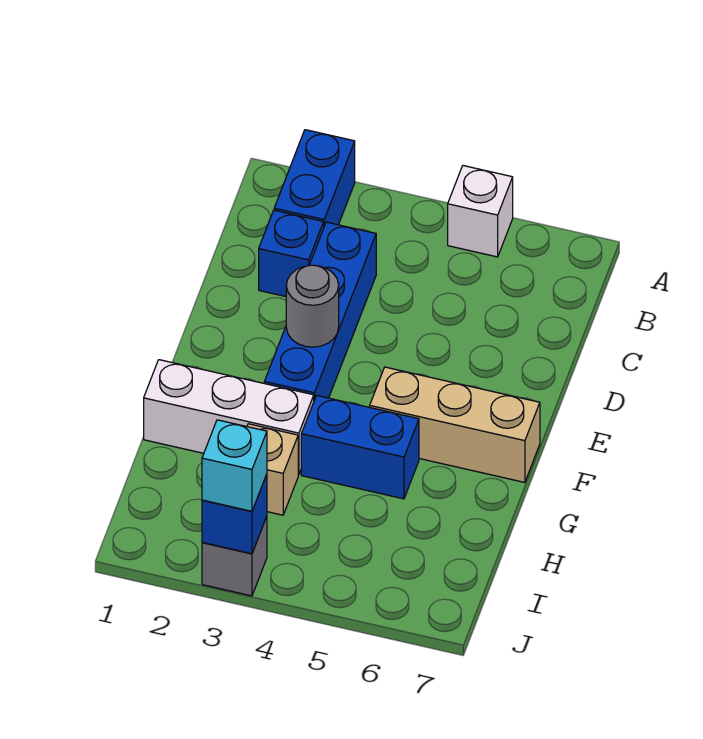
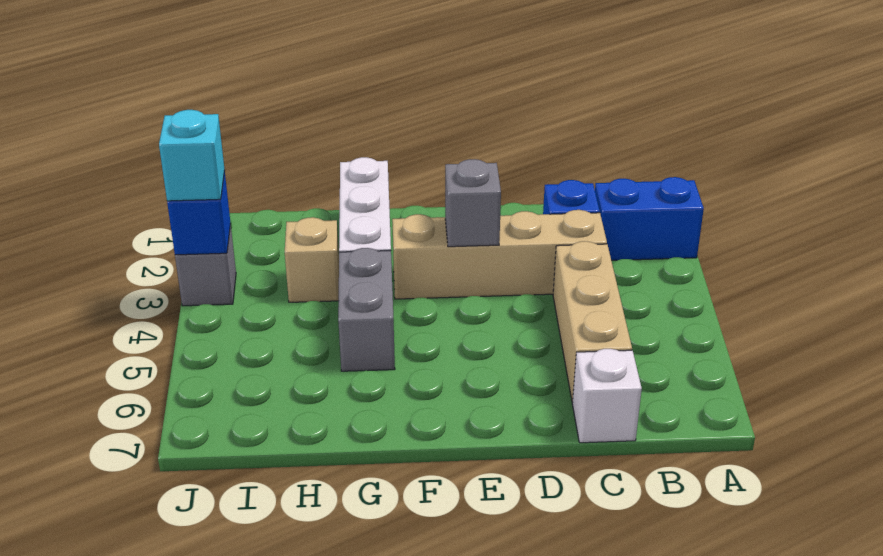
white brick A5 level 1 -> white brick C7 level 1
blue brick C3:F3 level 1 -> tan brick C3:F3 level 1
grey round brick E3 level 2 -> grey brick E3 level 2
tan brick F5:F7 level 1 -> tan brick C4:C6 level 1
blue brick G4:G5 level 1 -> grey brick G4:G5 level 1

